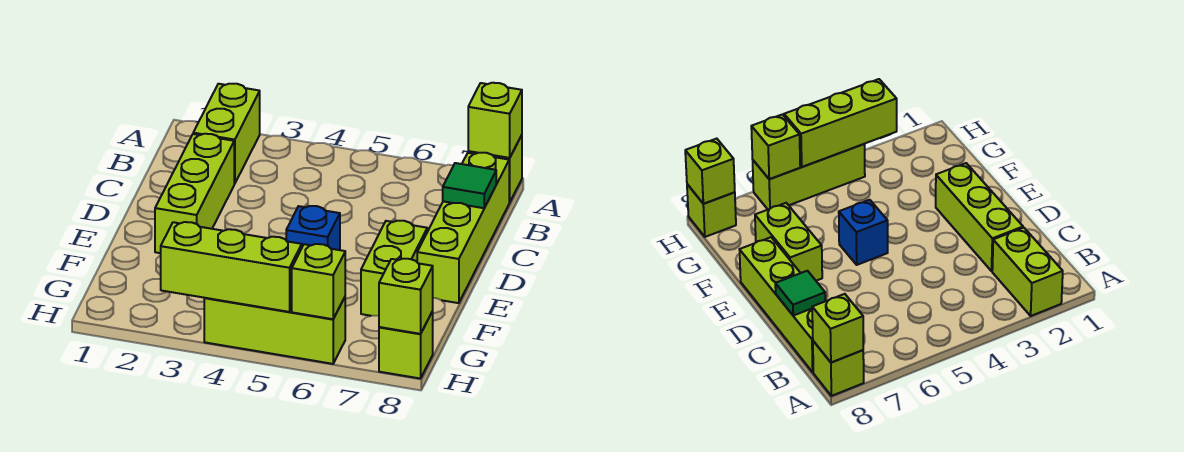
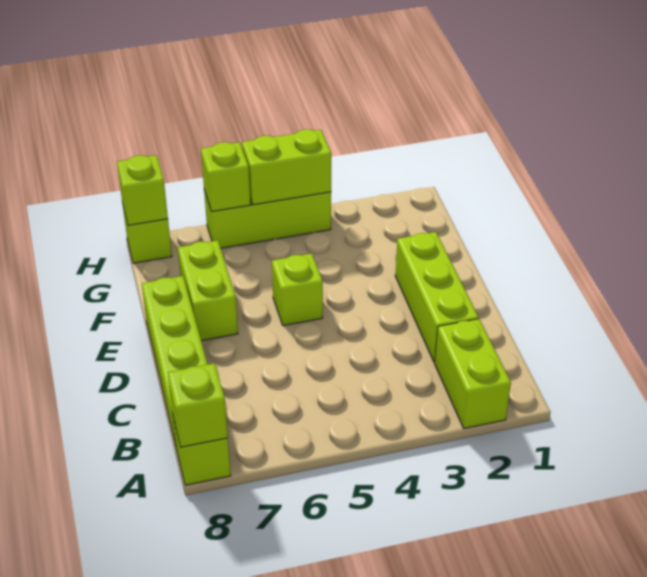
green tile C8 level 2 -> none
blue brick E5 level 1 -> lime brick E5 level 1
lime brick H3:H5 level 2 -> lime brick H4:H5 level 2

